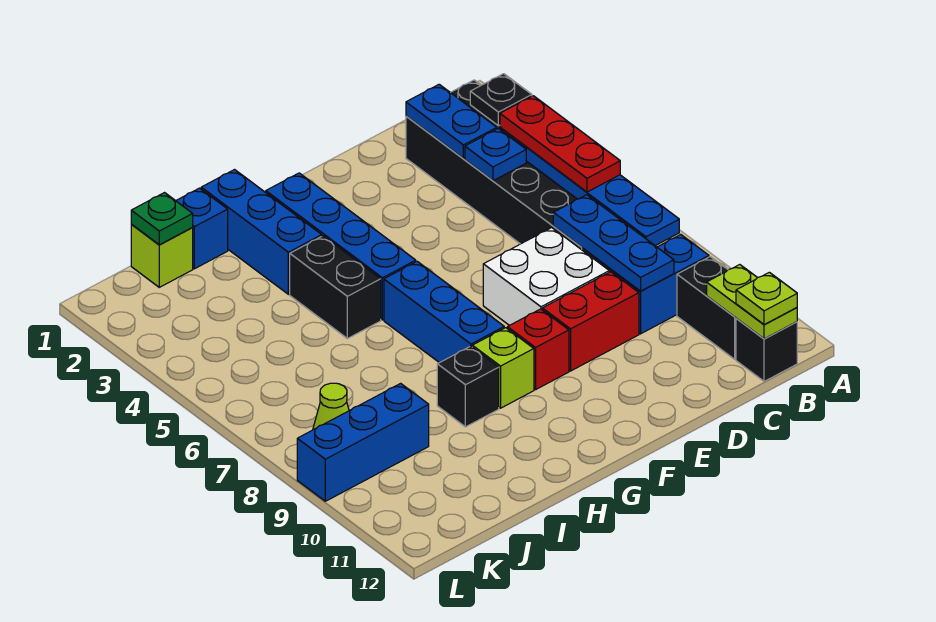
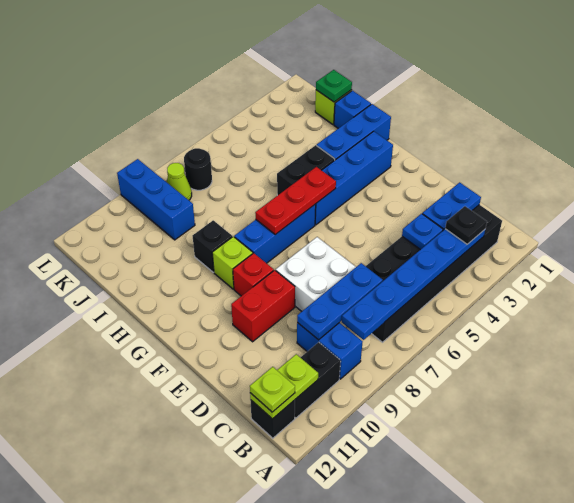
red plate B4:B6 level 3 -> red plate G5:G7 level 2
red brick D9:E9 level 1 -> red brick E9:E10 level 1
none -> black round brick K7 level 1

